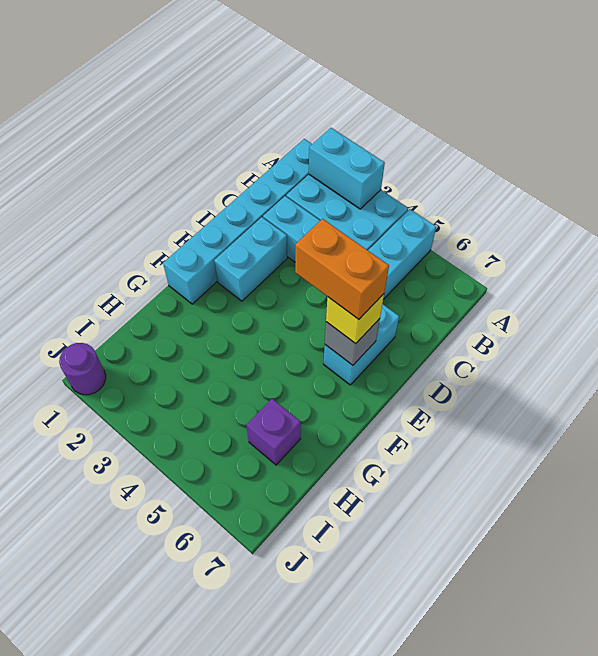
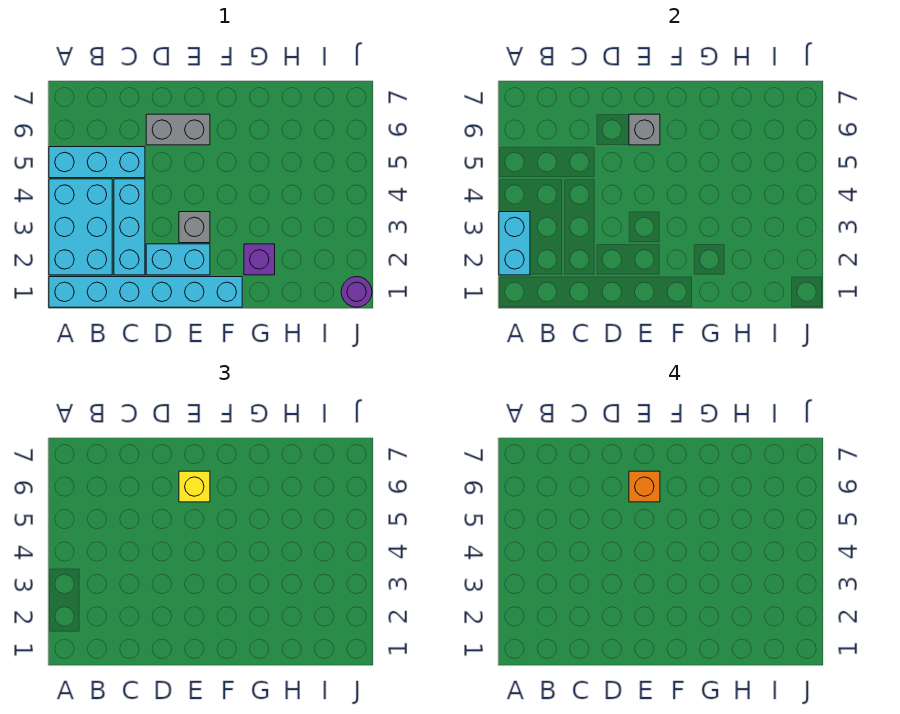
cyan brick D6:E6 level 1 -> grey brick D6:E6 level 1
none -> grey brick E3 level 1
orange brick E5:E6 level 4 -> orange brick E6 level 4
purple brick H6 level 1 -> purple brick G2 level 1

